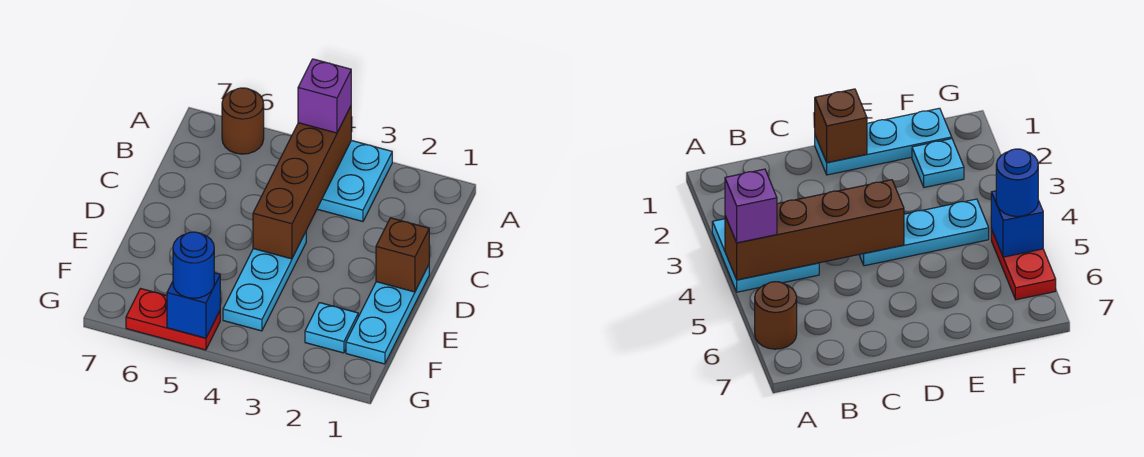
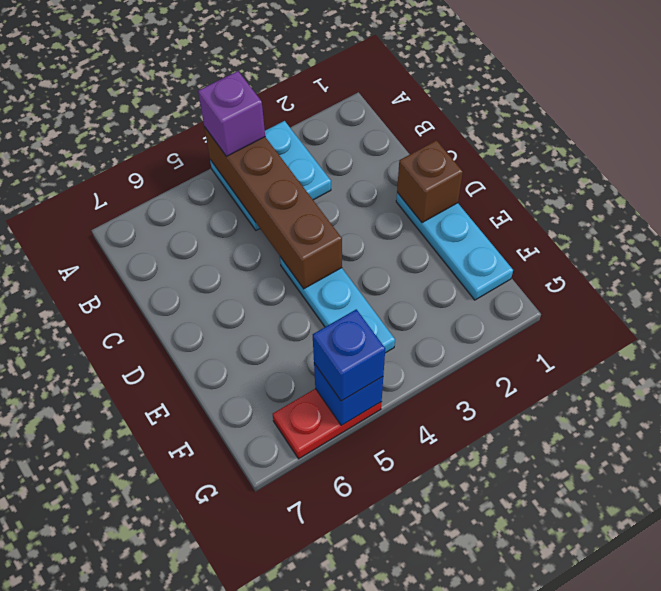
brown round brick A6 level 1 -> none
cyan plate F2 level 1 -> none
blue round brick G5 level 3 -> blue brick G5 level 3

